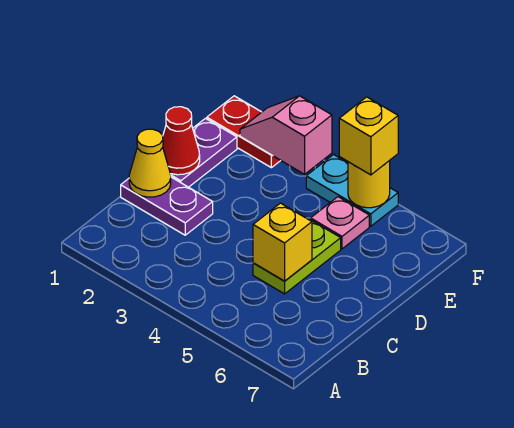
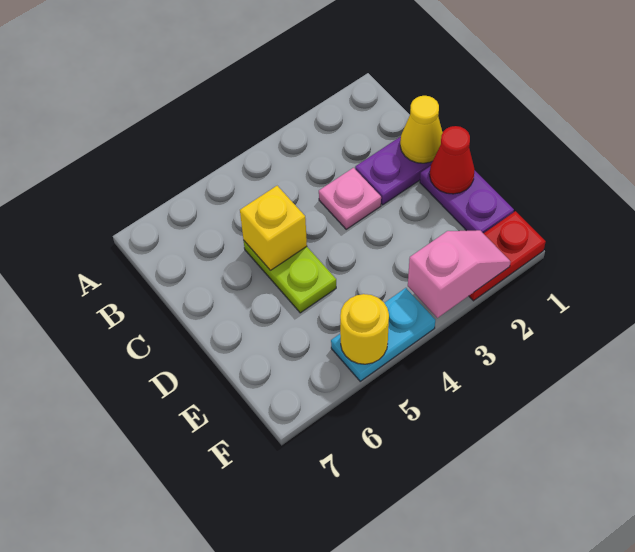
pink plate E5 level 1 -> pink plate C3 level 1
yellow brick F5 level 3 -> none

